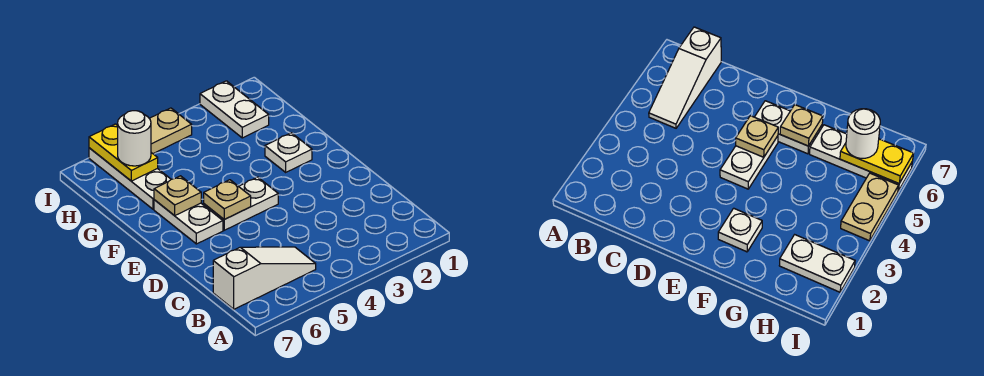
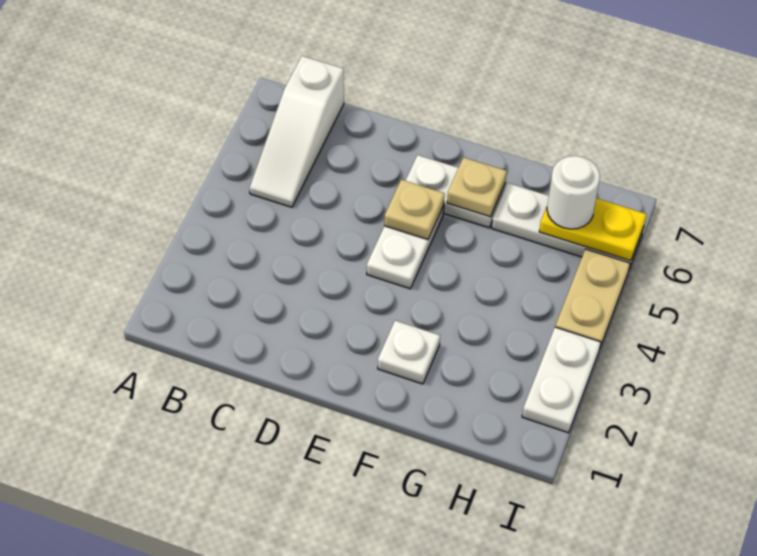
white plate H2:I2 level 1 -> white plate I2:I3 level 1

